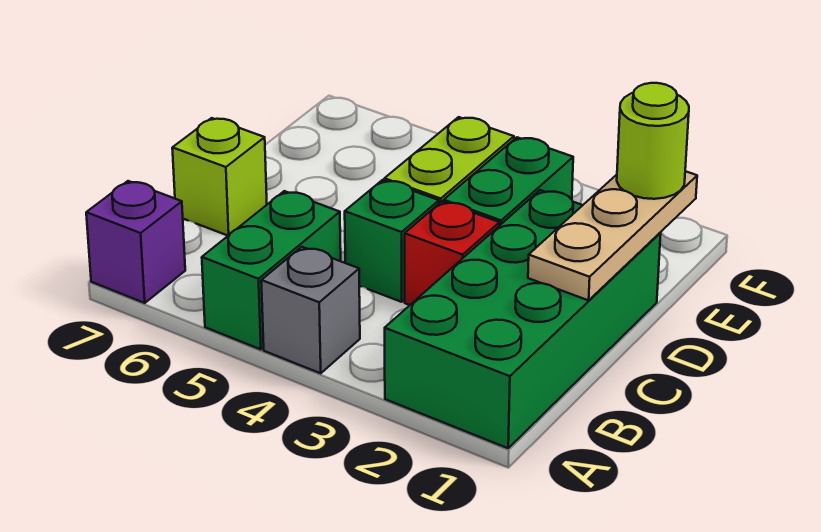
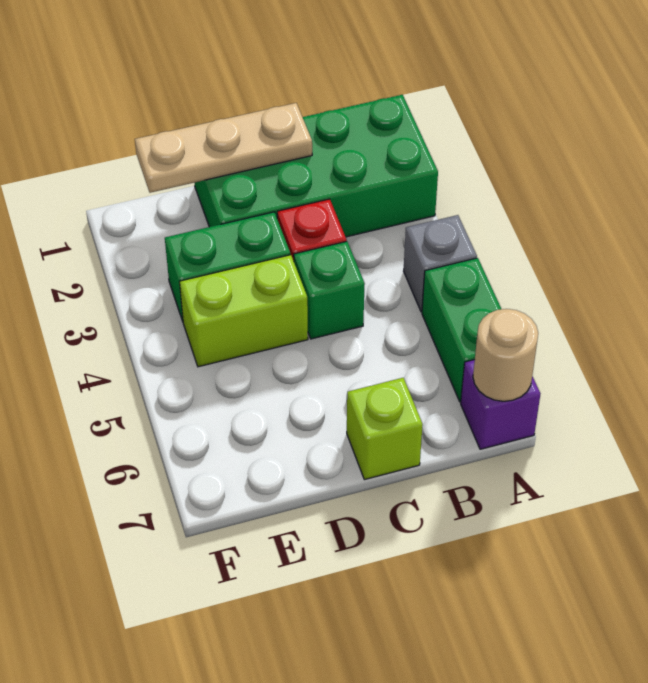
green brick A5:B5 level 1 -> green brick A5:A6 level 1
none -> tan round brick A7 level 2
lime round brick E1 level 3 -> none

